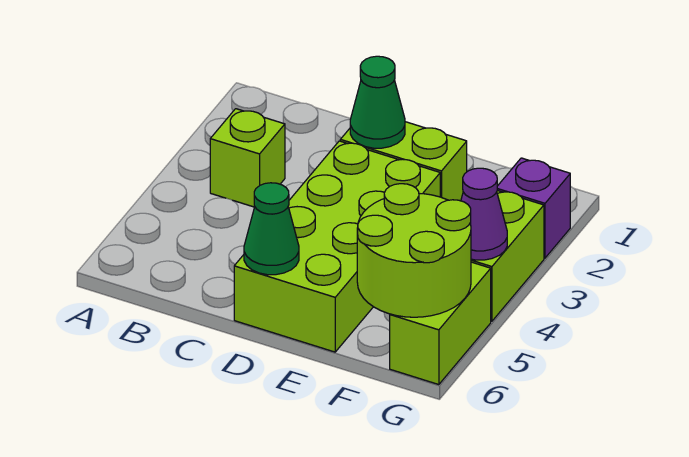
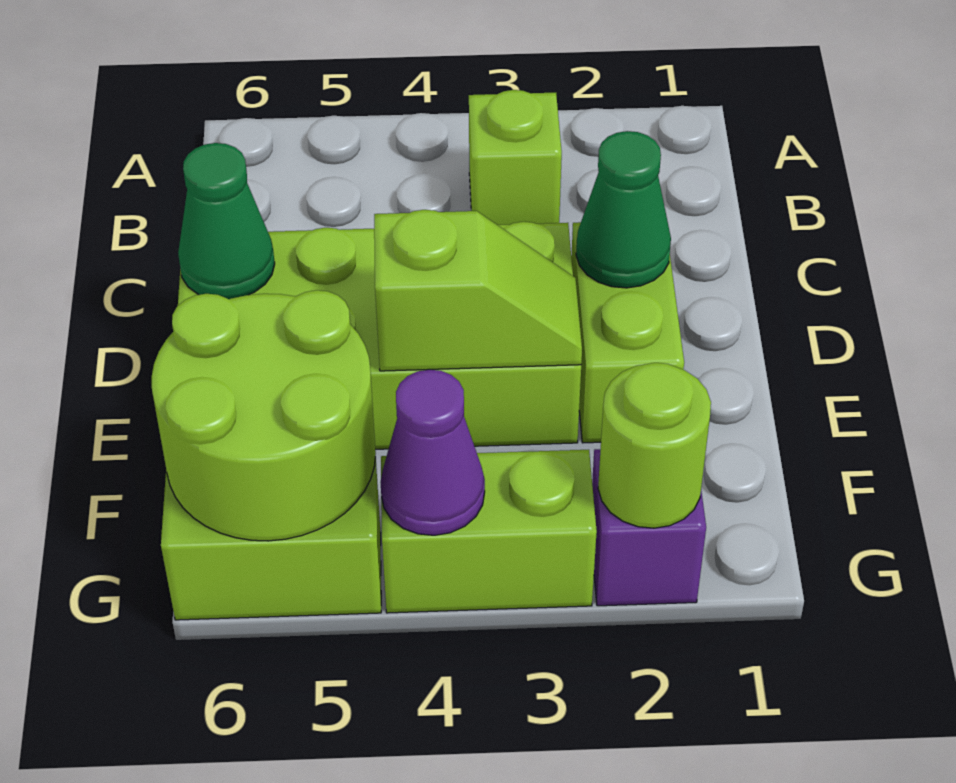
none -> lime slope E3:E4 level 2 top 4
none -> lime round brick G2 level 2

